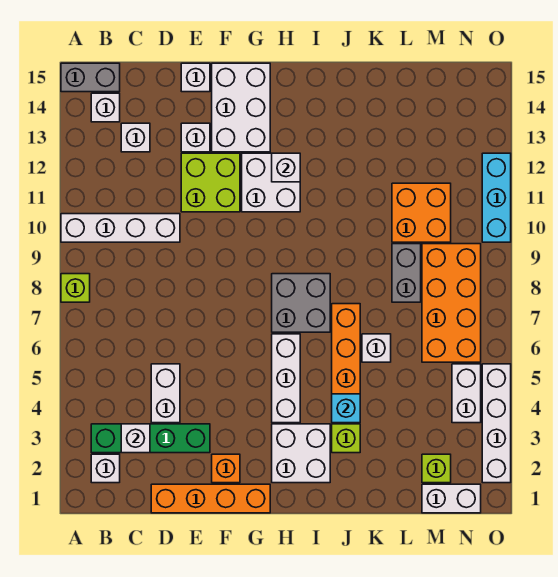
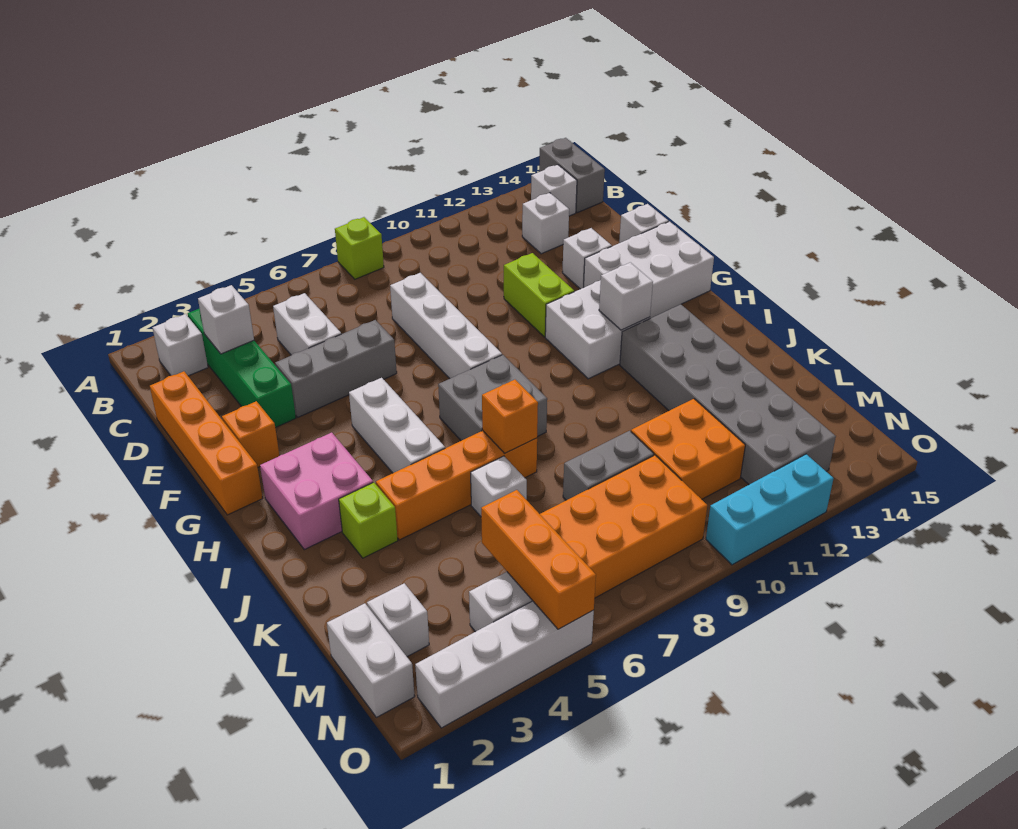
white brick A10:D10 level 1 -> white brick D8:G8 level 1
white brick D4:D5 level 1 -> white brick C5:D5 level 1
none -> grey brick E4:E6 level 1
lime brick E11:F12 level 1 -> lime brick E11:F11 level 1
white brick H2:I3 level 1 -> pink brick H2:I3 level 1
white brick H4:H6 level 1 -> white brick G5:I5 level 1
none -> grey brick I12:N13 level 1
cyan brick J4 level 2 -> none
none -> orange brick J7 level 2
lime brick M2 level 1 -> white brick M2 level 1
none -> orange brick M5:O5 level 2

